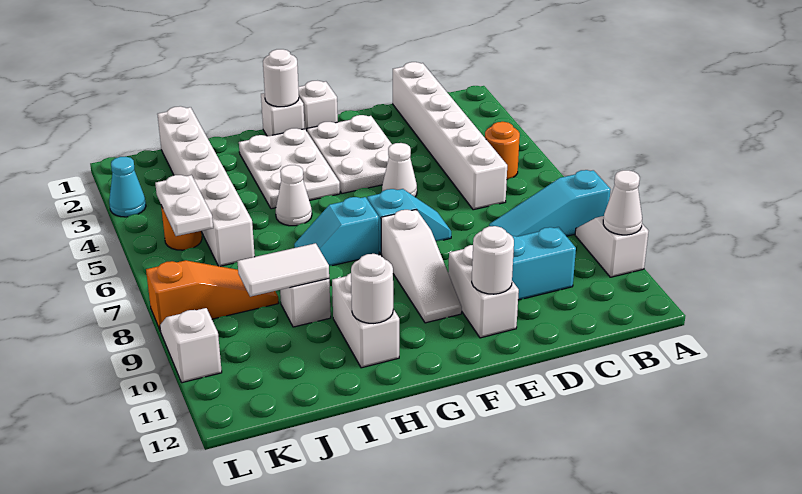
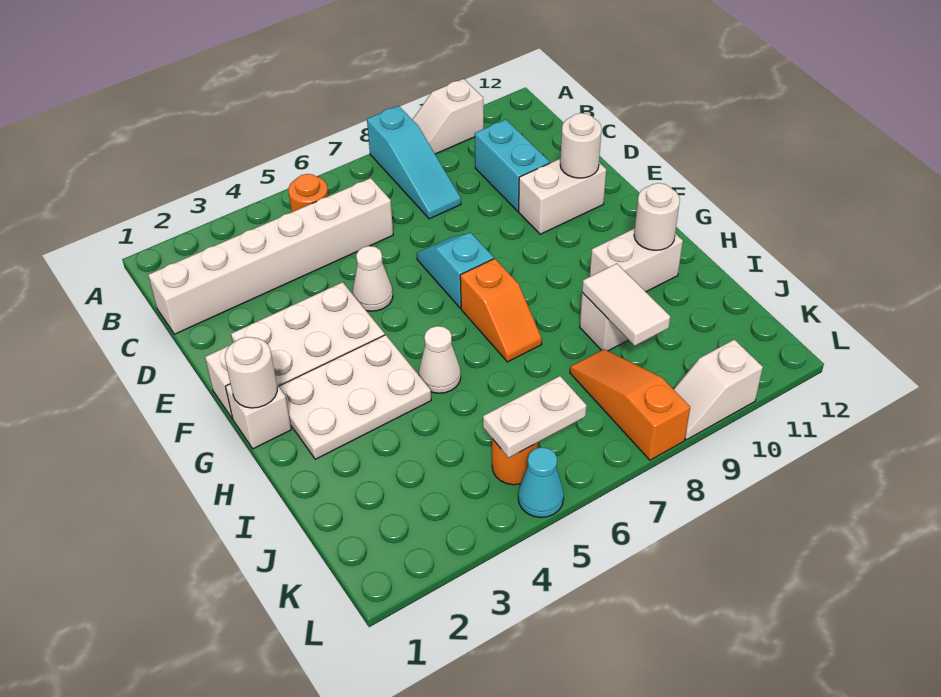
white cone A10 level 2 -> none
white slope F8:F10 level 1 top 8 -> none
cyan slope G7:H7 level 1 top G -> orange slope G7:H7 level 1 top G
white brick J1:J6 level 1 -> none
cyan cone L3 level 1 -> cyan cone L5 level 1

